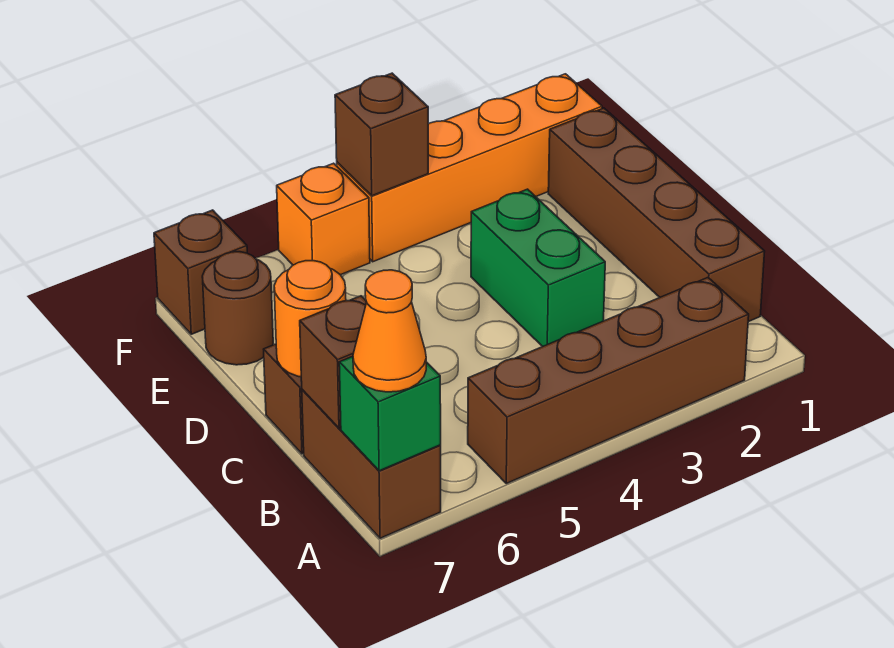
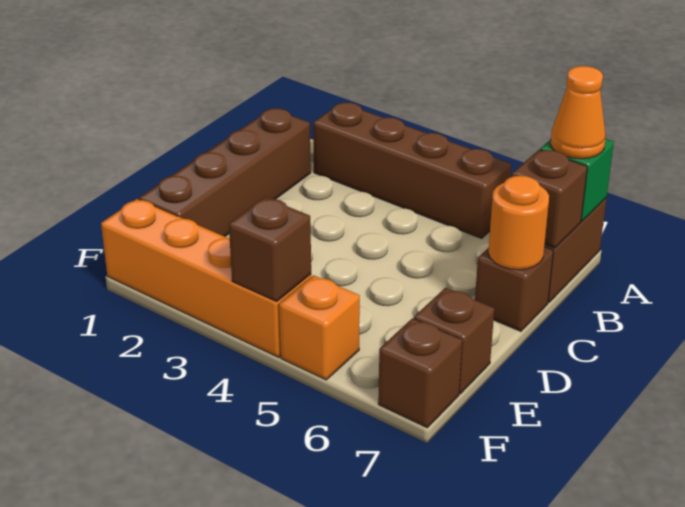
green brick C3:D3 level 1 -> none
brown round brick E7 level 1 -> brown brick E7 level 1

